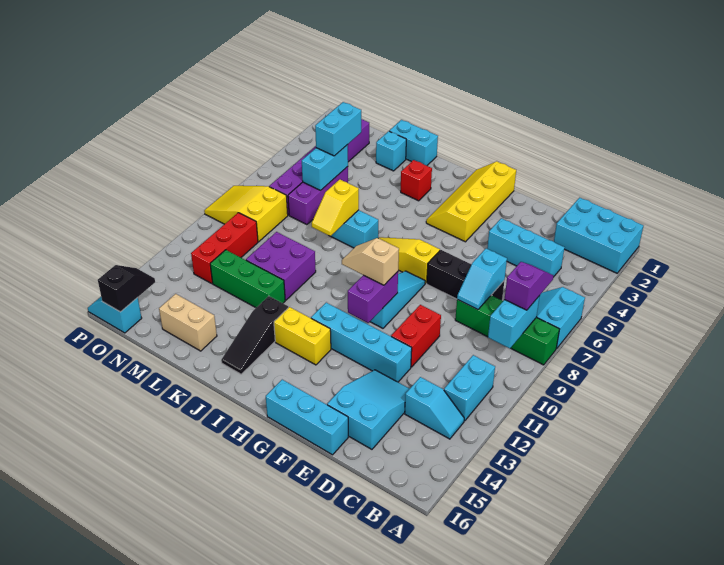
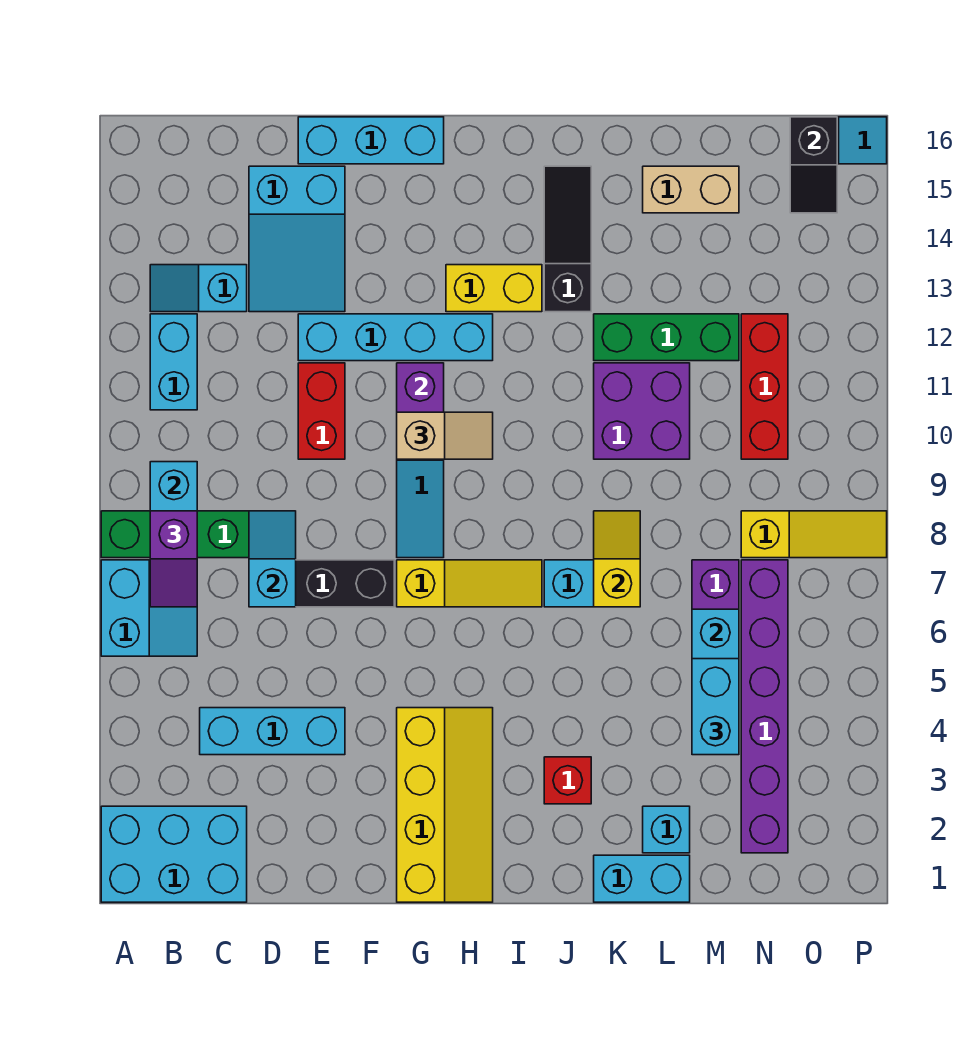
yellow slope N8:P9 level 1 top N -> yellow slope N8:P8 level 1 top N

